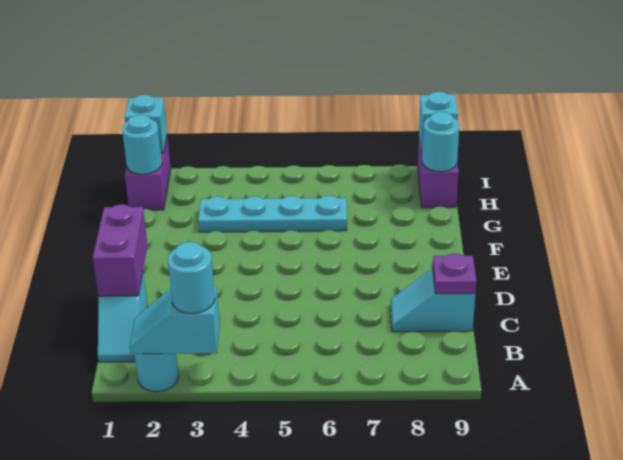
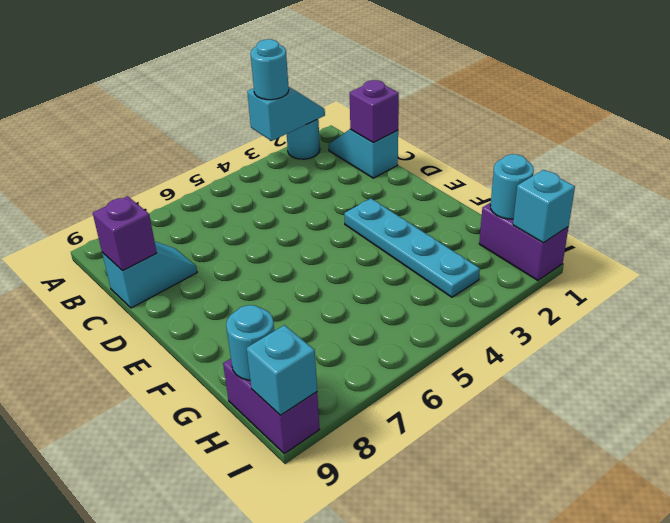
purple brick C1:D1 level 2 -> purple brick C1 level 2
purple plate C9 level 2 -> purple brick C9 level 2
cyan plate G3:G6 level 1 -> cyan plate E3:H3 level 1

